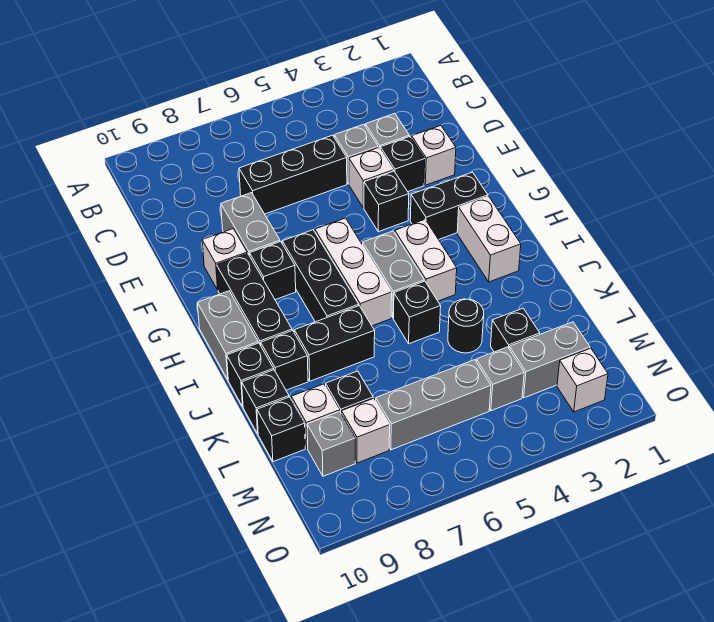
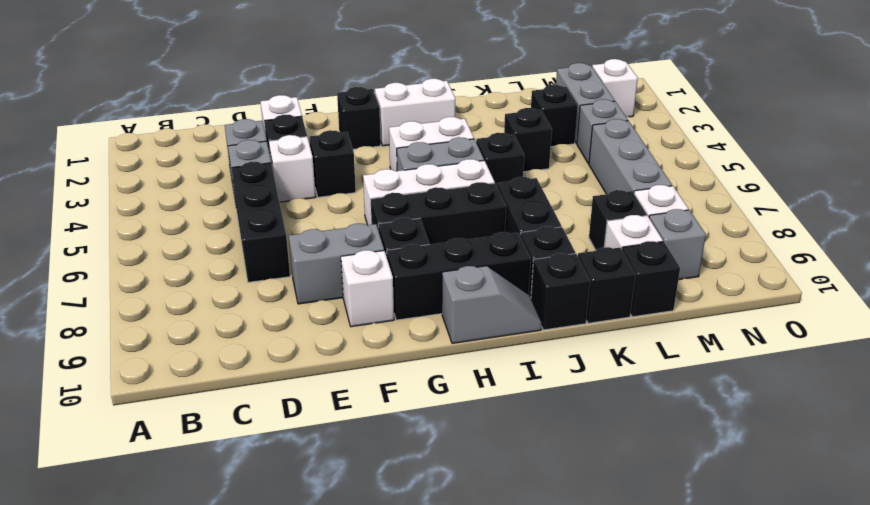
black brick G2:G3 level 1 -> black brick G2 level 1
grey brick H10:I10 level 1 -> grey slope H10:I10 level 1 top H
black round brick K4 level 1 -> black brick K4 level 1

